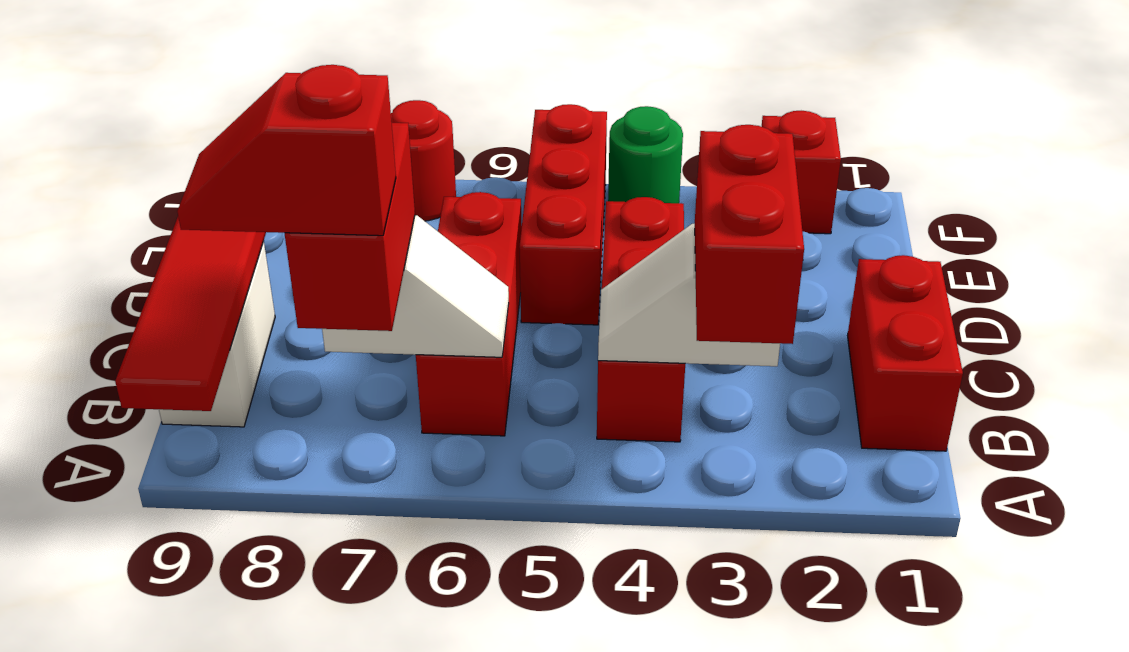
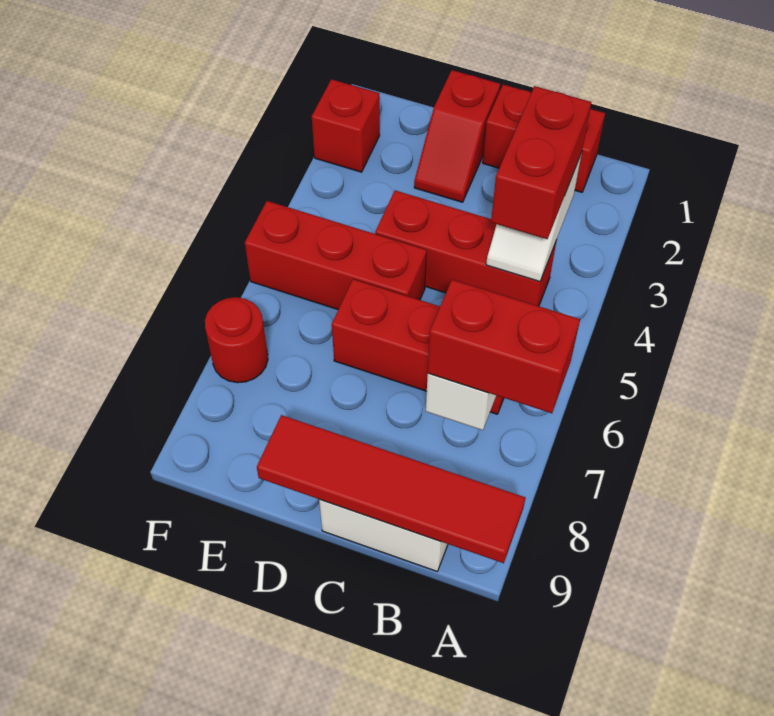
red brick A3:B3 level 3 -> red brick B3:B4 level 3
red slope A7:A8 level 4 top 7 -> red slope D1:D2 level 1 top 1
green round brick F4 level 1 -> none

